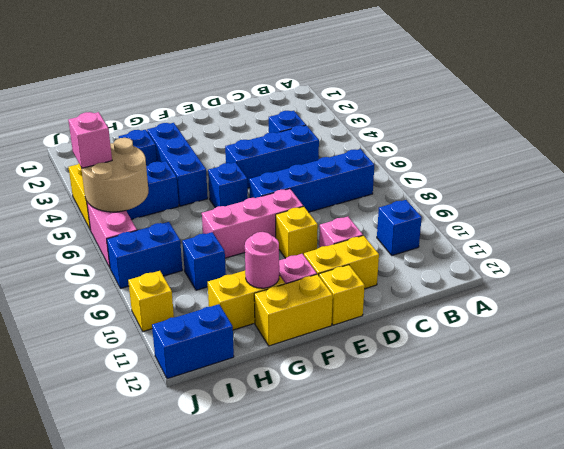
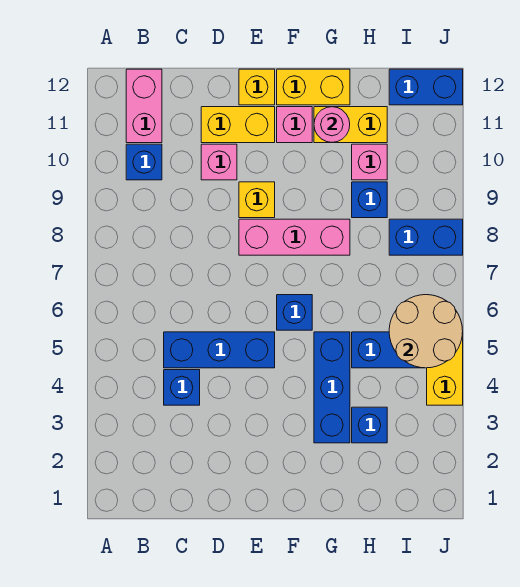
blue brick B7:E7 level 1 -> none
pink brick J5 level 3 -> pink brick H10 level 1
pink brick J6:J7 level 1 -> pink brick B11:B12 level 1
yellow brick J10 level 1 -> none

